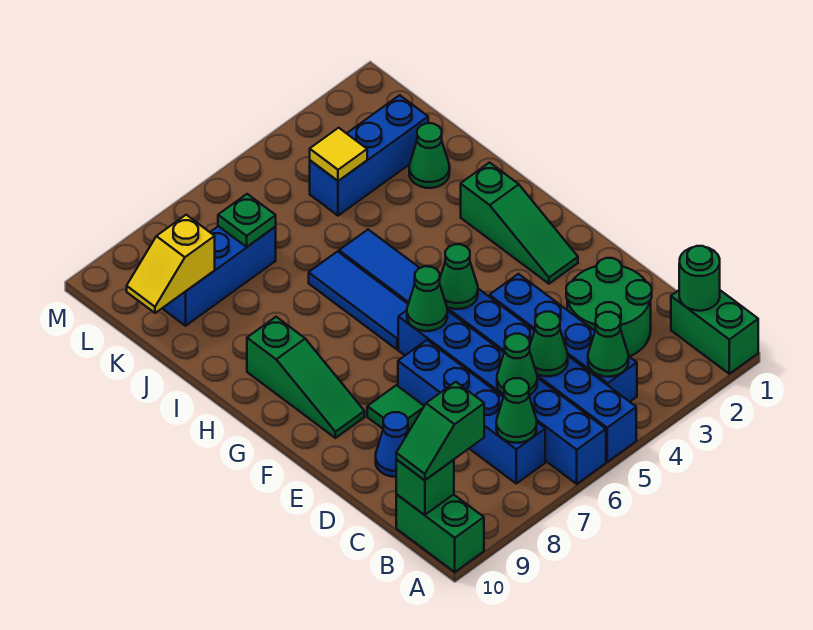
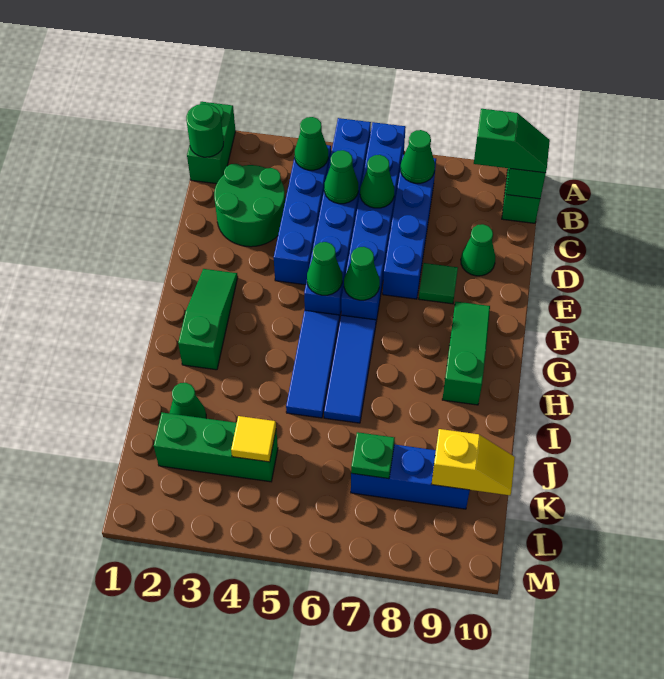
blue cone D9 level 1 -> green cone D9 level 1
blue brick K2:K4 level 1 -> green brick K2:K4 level 1

